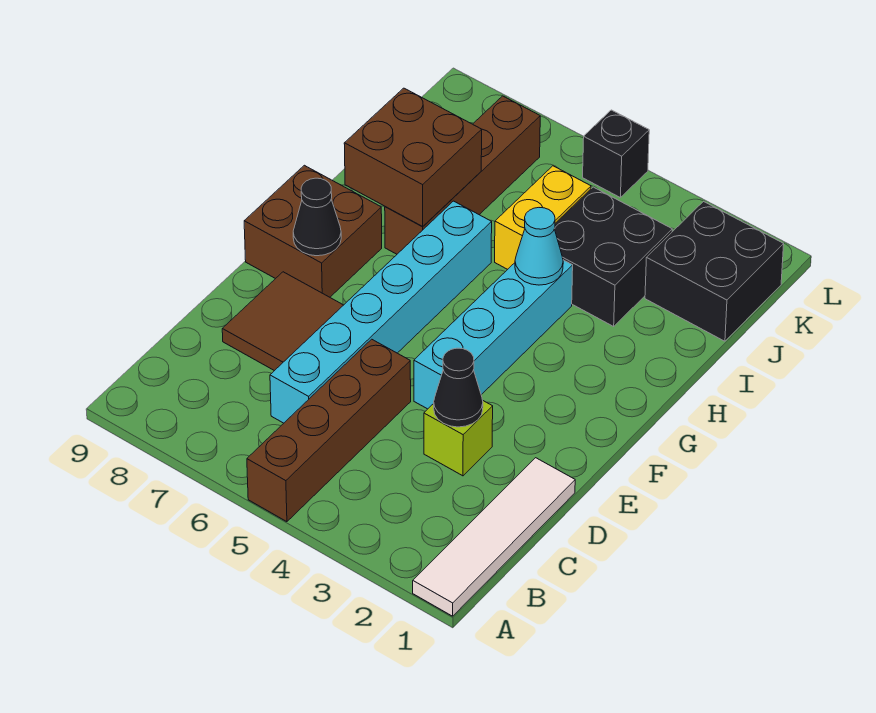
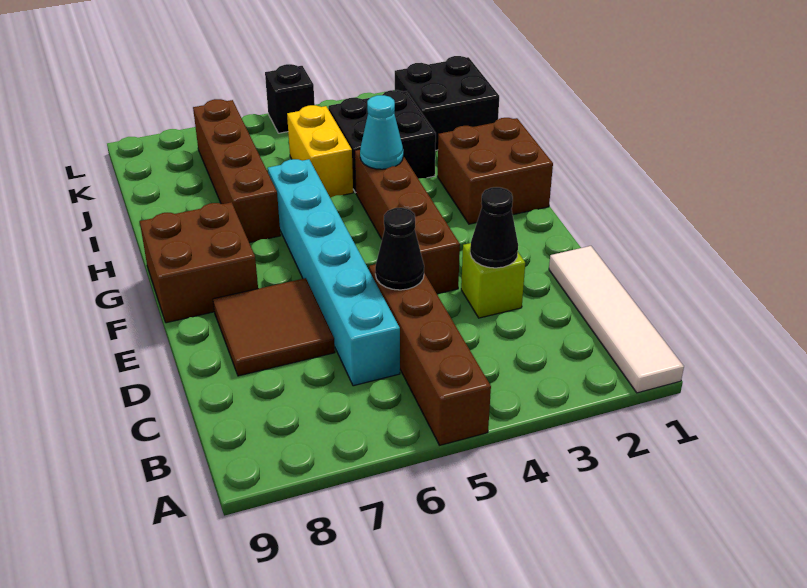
cyan brick E4:H4 level 1 -> brown brick E4:H4 level 1
black cone F8 level 2 -> black cone D5 level 2
brown brick H7:I8 level 2 -> brown brick G1:H2 level 1

